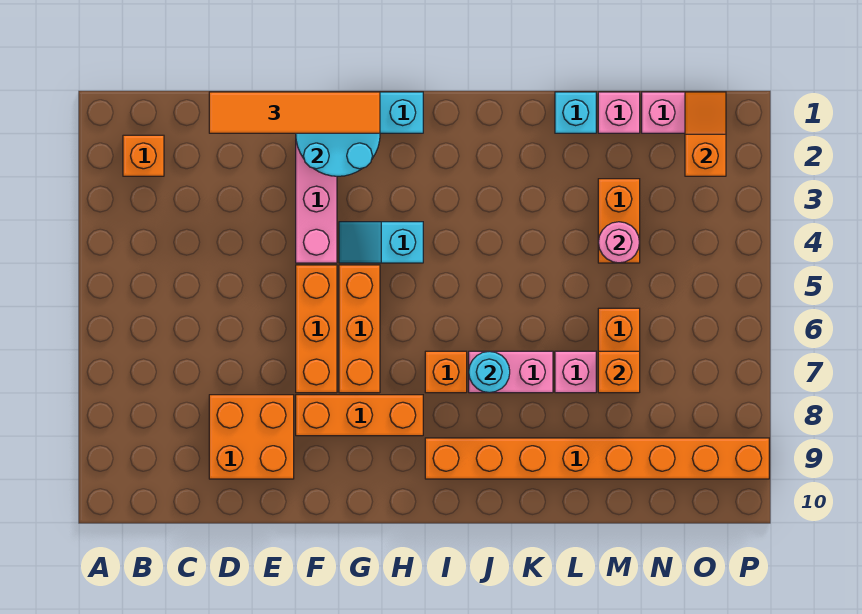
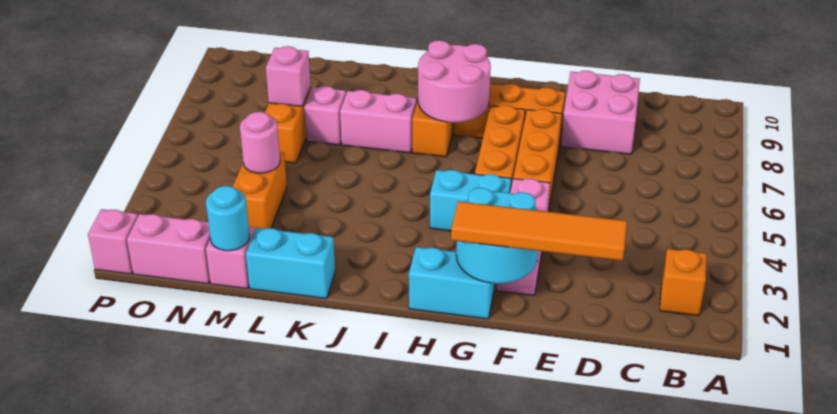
orange brick D8:E9 level 1 -> pink brick D8:E9 level 1
cyan slope G4:H4 level 1 top H -> cyan brick G4:H4 level 1
none -> pink round brick H7:I8 level 2
orange brick I9:P9 level 1 -> none
cyan round brick J7 level 2 -> cyan round brick M1 level 2
cyan brick L1 level 1 -> cyan brick K1:L1 level 1
orange brick M7 level 2 -> pink brick M7 level 2
orange slope O1:O2 level 2 top 2 -> none
none -> pink brick P1 level 1

